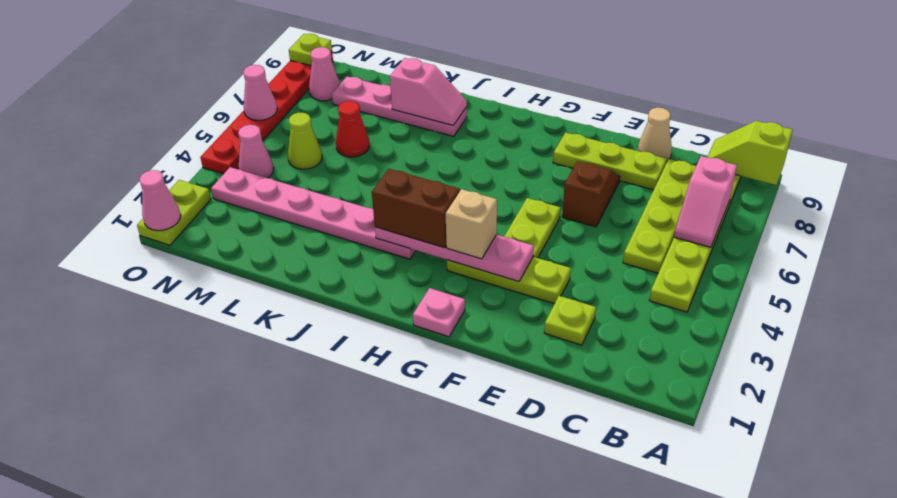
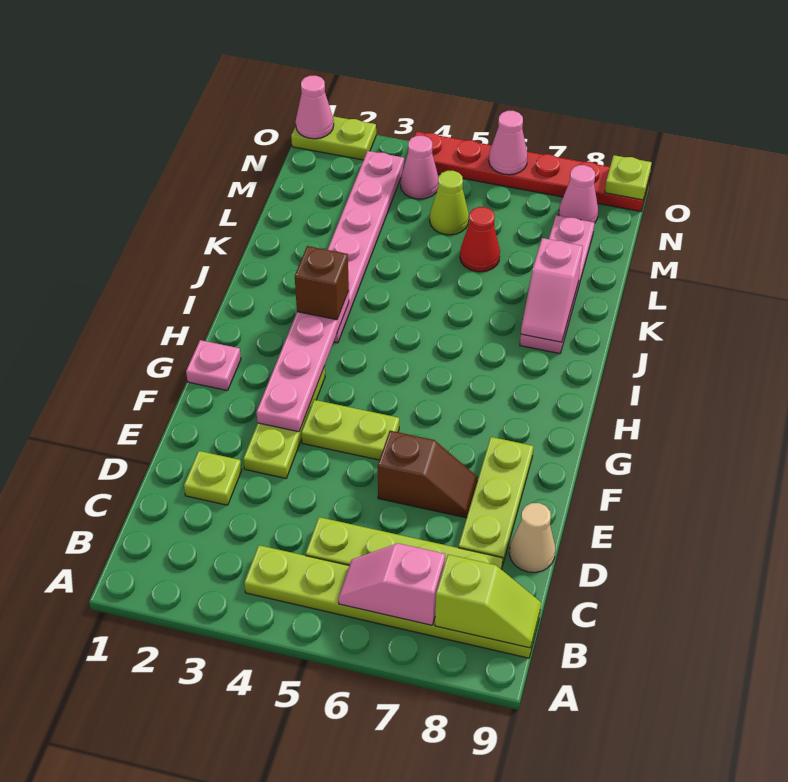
lime slope A9:B9 level 2 top A -> lime slope B8:B9 level 2 top 8
tan brick G3 level 3 -> none
brown brick H3:I3 level 3 -> brown brick I3 level 3

